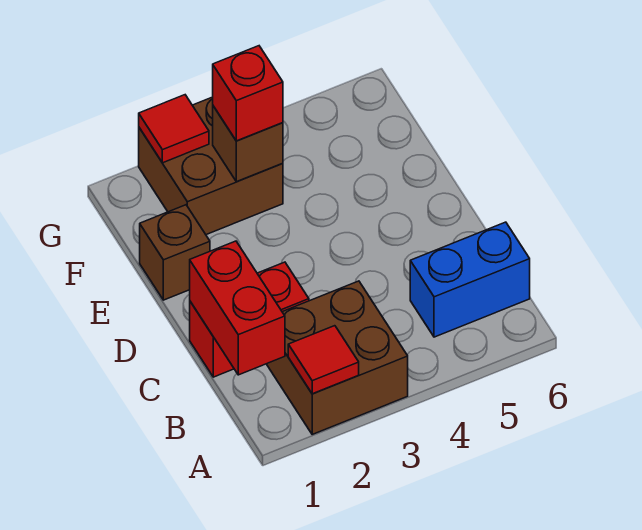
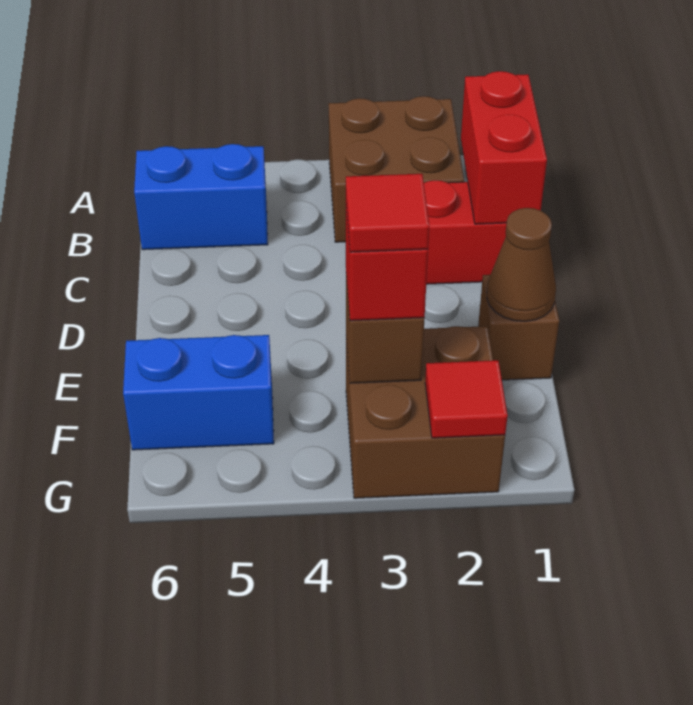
red tile A2 level 2 -> red tile F3 level 4
none -> brown cone E1 level 2
none -> blue brick F5:F6 level 1

